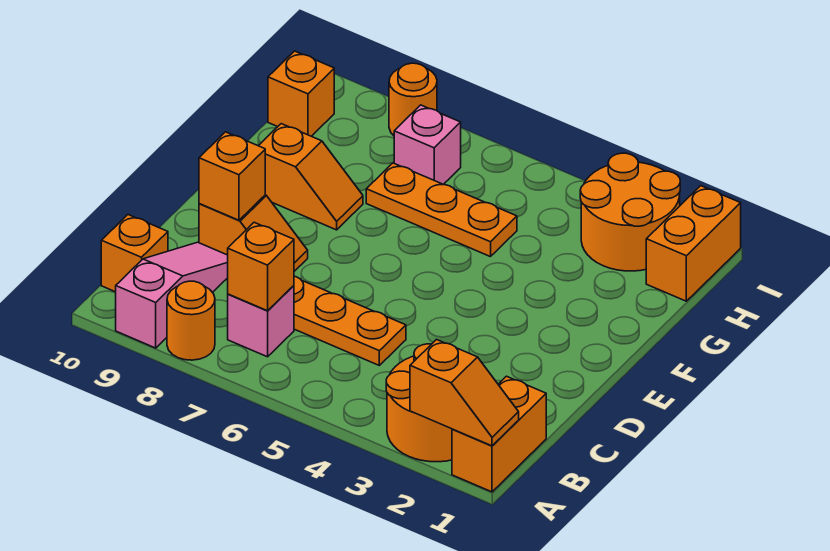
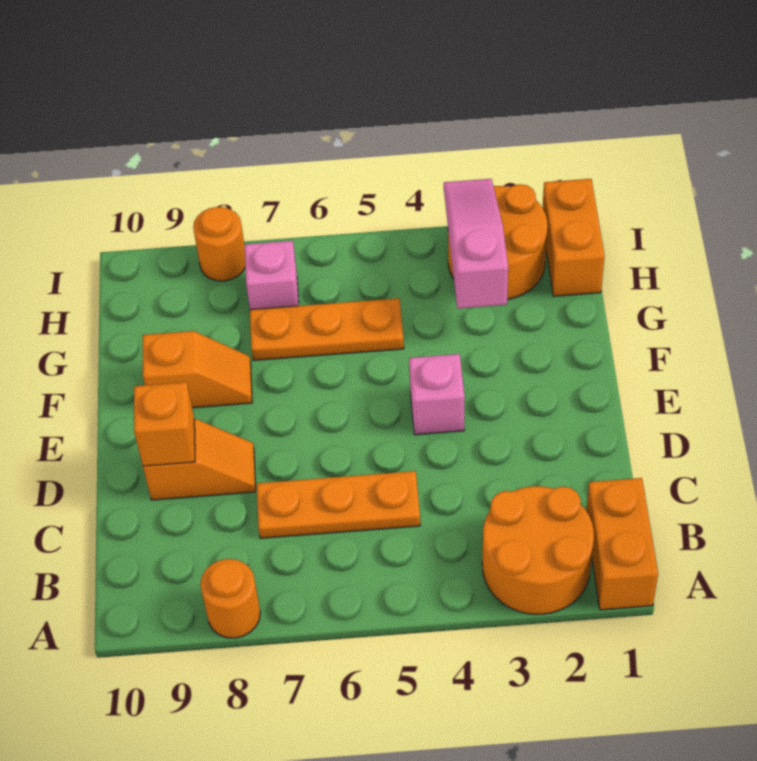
orange slope A1:A2 level 2 top 2 -> none
pink slope A9:C9 level 1 top A -> pink slope G3:I3 level 2 top G
pink brick B7 level 1 -> pink brick E4 level 1
orange brick B7 level 2 -> none
orange brick B10 level 1 -> none
orange brick H10 level 1 -> none

